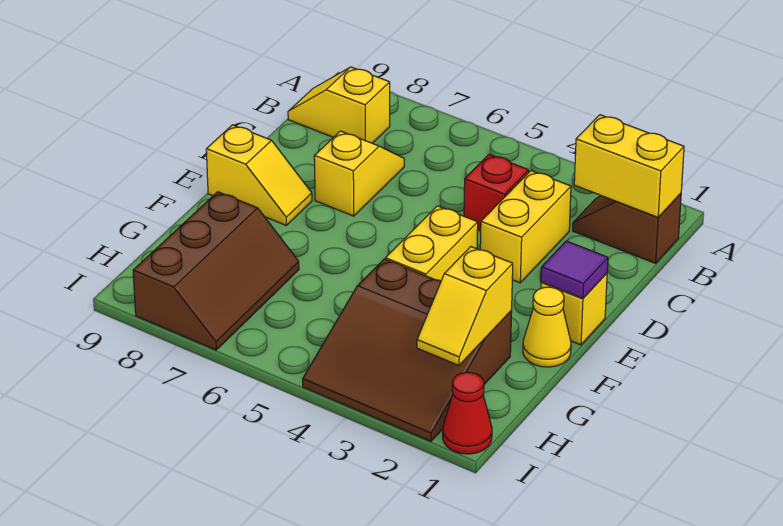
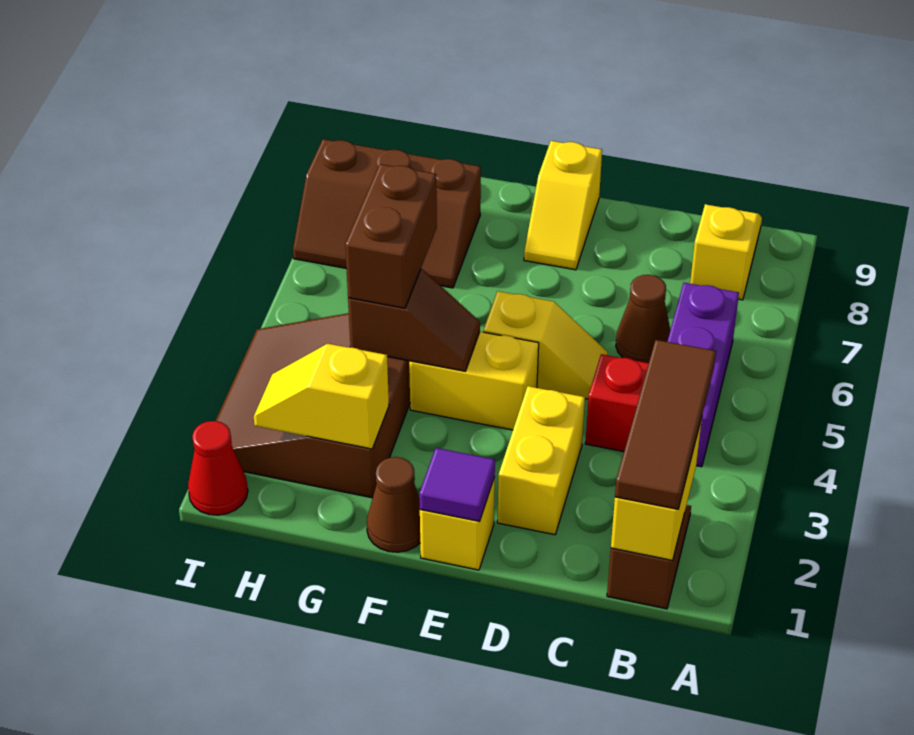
none -> brown tile B1:B3 level 3
none -> purple brick B4:B6 level 1
yellow brick C3:D3 level 1 -> yellow brick D2:D3 level 1
none -> brown cone C6 level 1
yellow slope C7:D7 level 1 top D -> yellow slope D5:E5 level 1 top E
yellow cone F1 level 1 -> brown cone F1 level 1
none -> brown slope F4:G4 level 2 top G
none -> brown brick G4:G5 level 3

